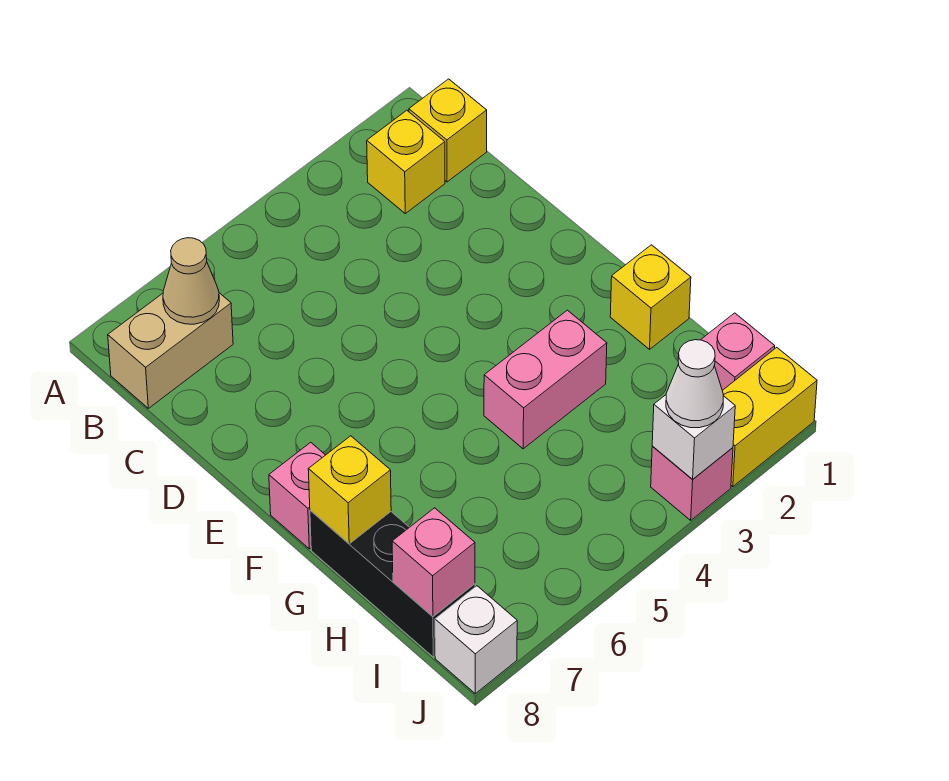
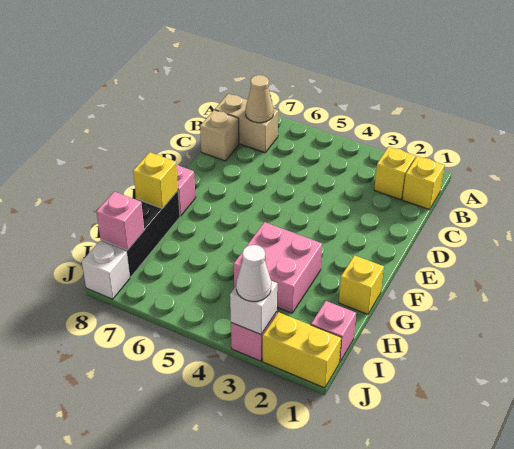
none -> tan brick C8 level 1
pink brick G3:G4 level 1 -> pink brick G3:H4 level 1

